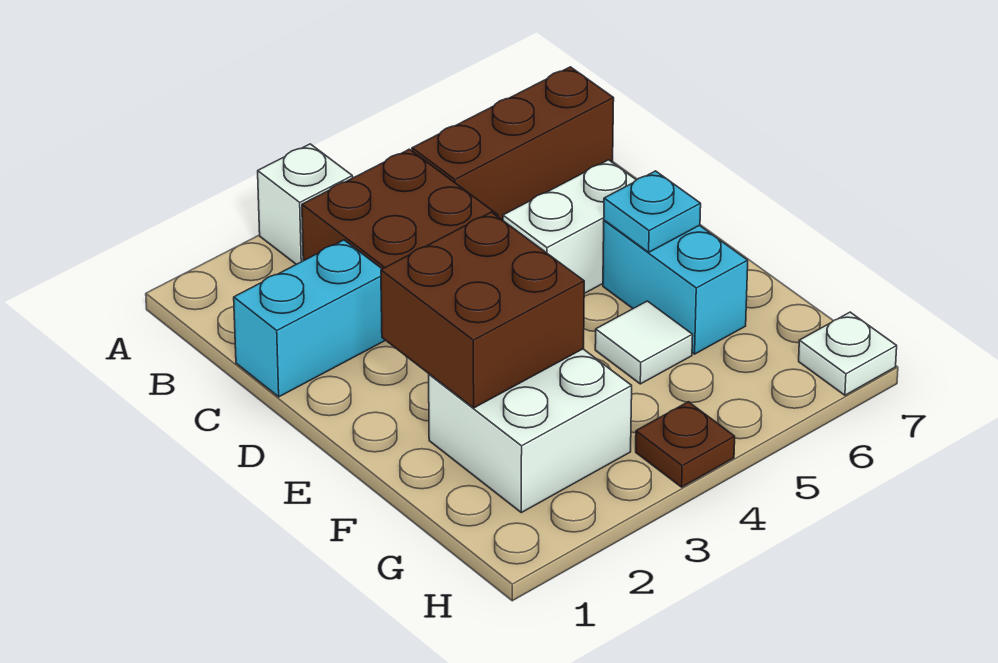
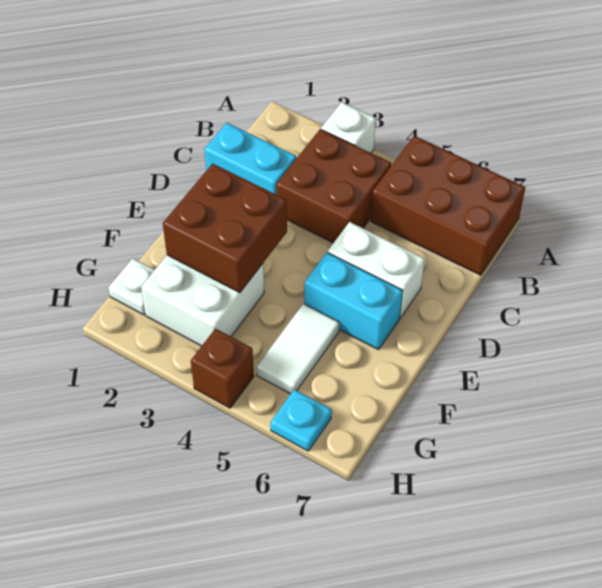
brown brick B5:B7 level 1 -> brown brick A5:B7 level 1
cyan brick E6:F6 level 1 -> cyan brick E5:E6 level 1
cyan plate E6 level 2 -> cyan plate H6 level 1
white tile F5 level 1 -> white tile F5:G5 level 1
brown plate H4 level 1 -> brown brick H4 level 1
white plate H7 level 1 -> white plate G1 level 1

